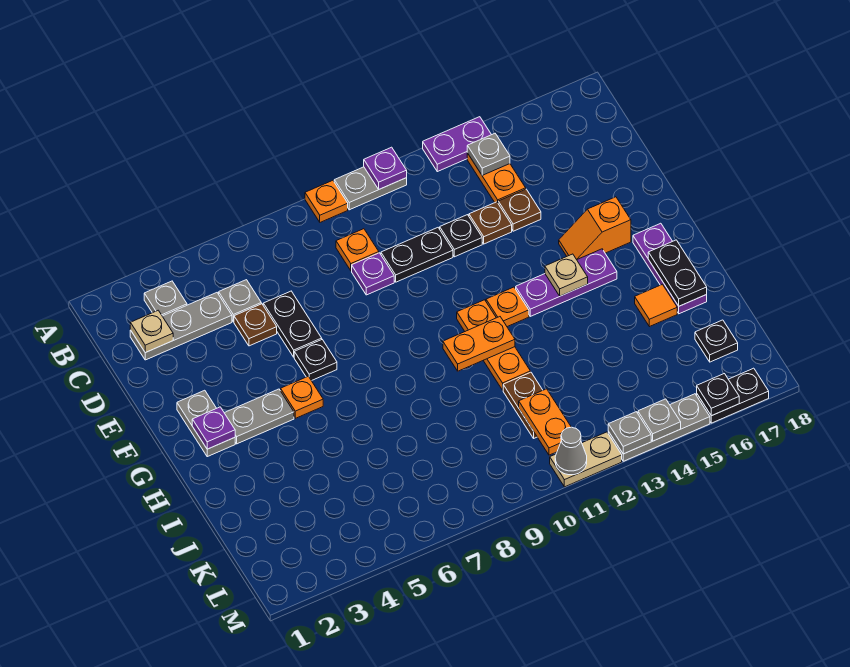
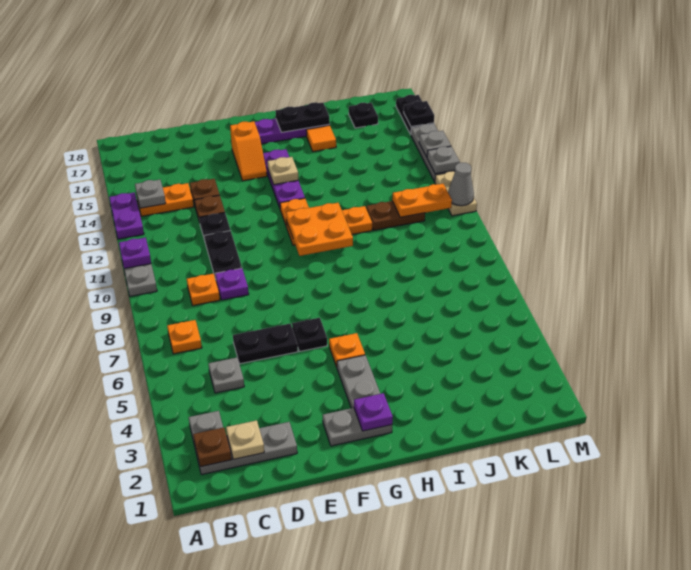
orange plate A9 level 1 -> orange plate B7 level 1
grey plate C2:C4 level 1 -> grey plate B2:D2 level 1
brown plate D5 level 1 -> brown plate B2 level 2
orange plate H10:H11 level 2 -> orange plate G10:H11 level 2

